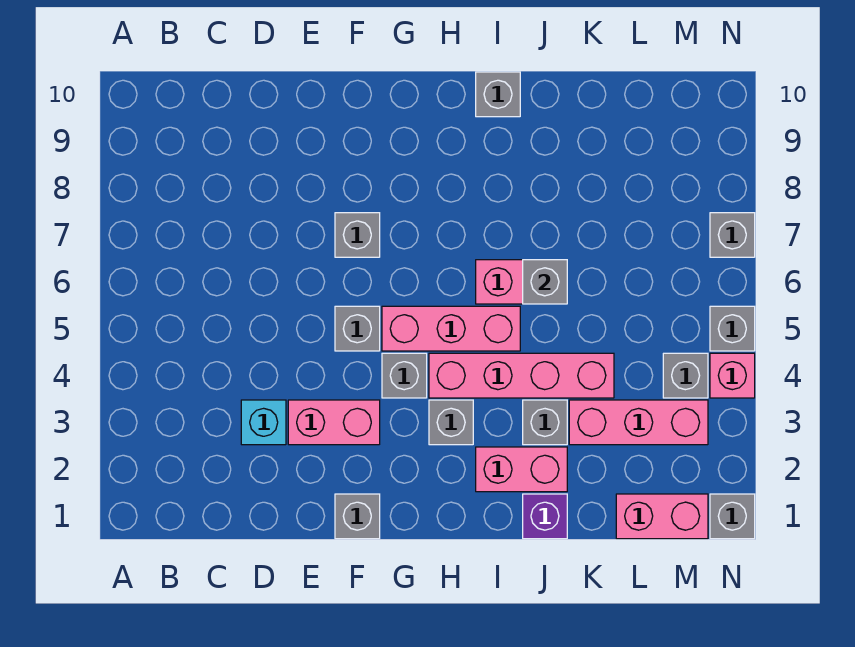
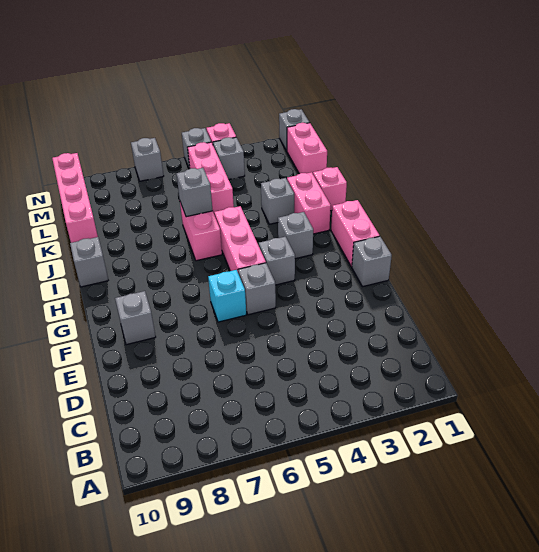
cyan brick D3 level 1 -> cyan brick F6 level 1
pink brick E3:F3 level 1 -> pink brick G1:H1 level 1
grey brick F7 level 1 -> grey brick F9 level 1
pink brick H4:K4 level 1 -> pink brick K10:N10 level 1
purple brick J1 level 1 -> pink brick J1 level 1
pink brick K3:M3 level 1 -> pink brick K5:M5 level 1

